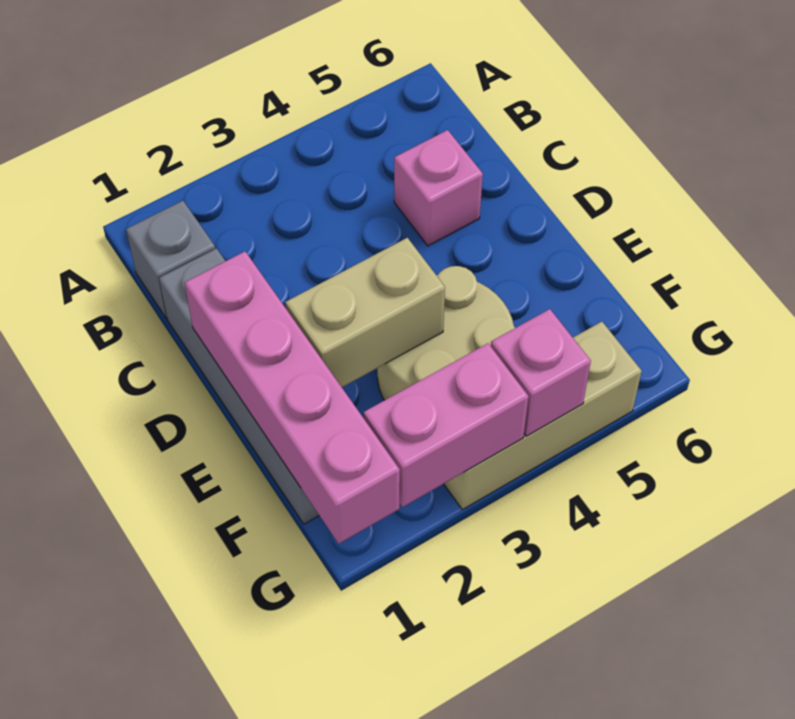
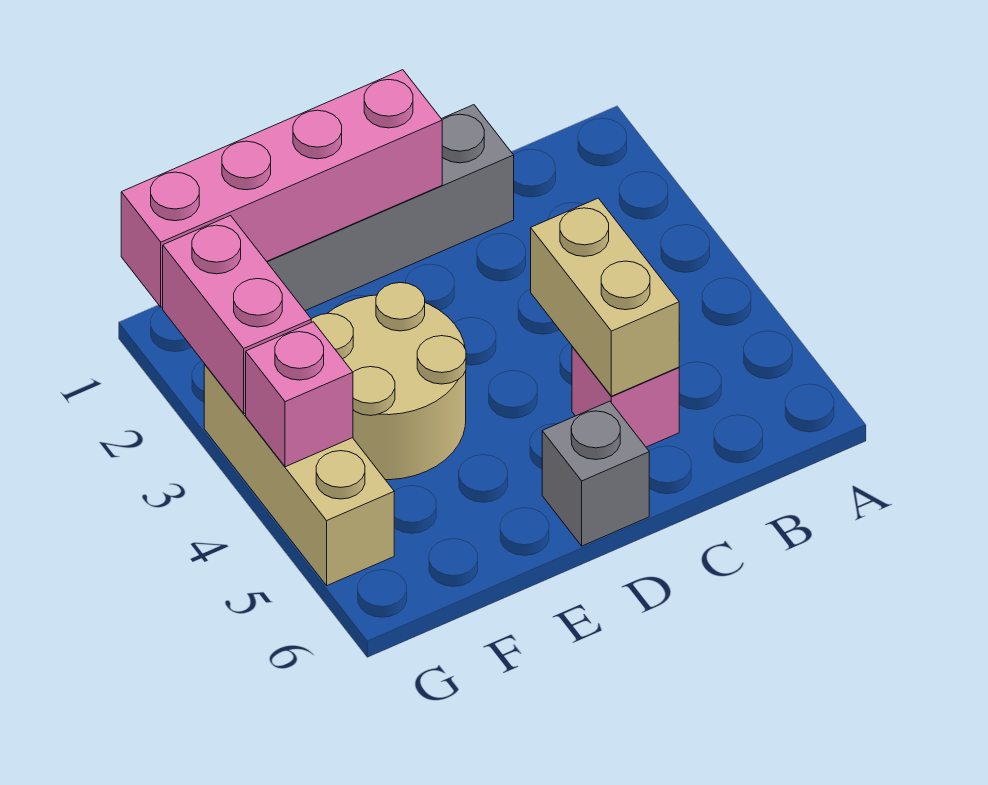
grey brick B1 level 1 -> grey brick D6 level 1
tan brick E2:E3 level 2 -> tan brick C4:C5 level 2

